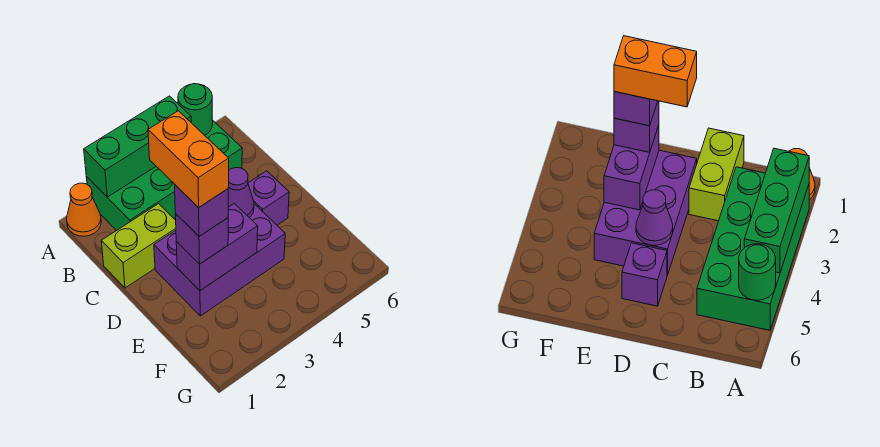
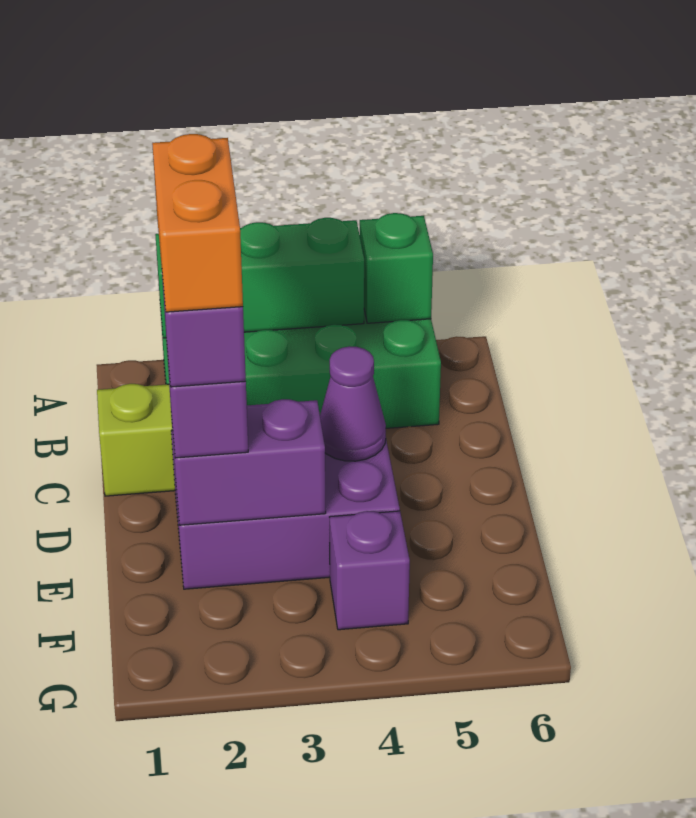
orange cone A1 level 1 -> none
green round brick A5 level 2 -> green brick A5 level 2
purple brick D5 level 1 -> purple brick F4 level 1

